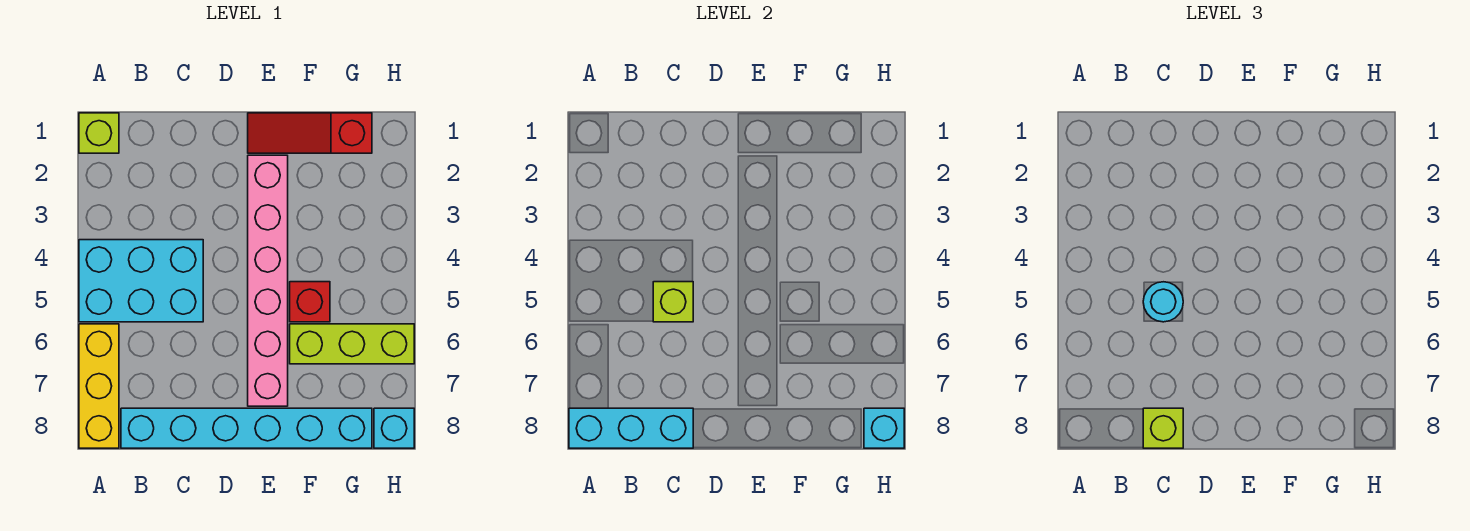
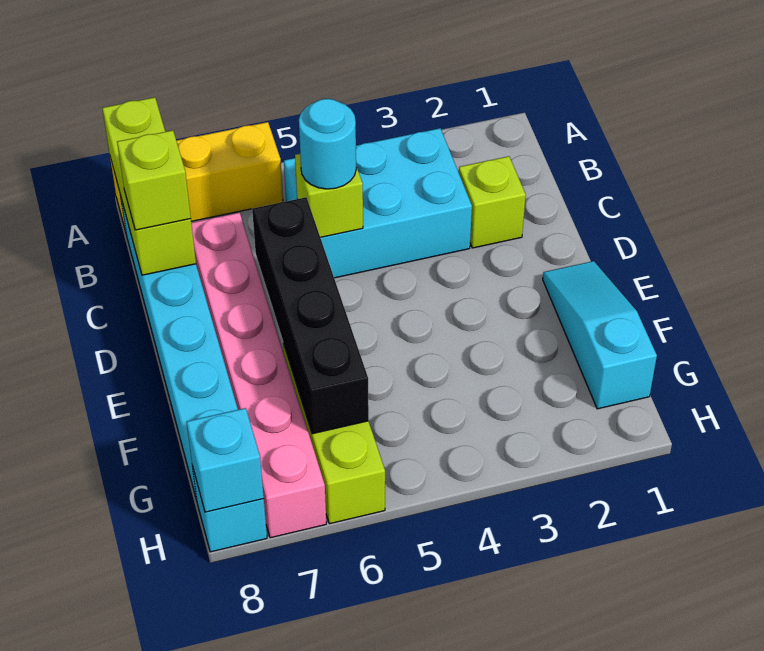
lime brick A1 level 1 -> lime brick C2 level 1
cyan brick A4:C5 level 1 -> cyan brick B3:C5 level 1
cyan brick A8:C8 level 2 -> lime brick A8:C8 level 2
none -> black brick D6:G6 level 2
red slope E1:G1 level 1 top G -> cyan slope E1:G1 level 1 top G
pink brick E2:E7 level 1 -> pink brick C7:H7 level 1
red brick F5 level 1 -> none

